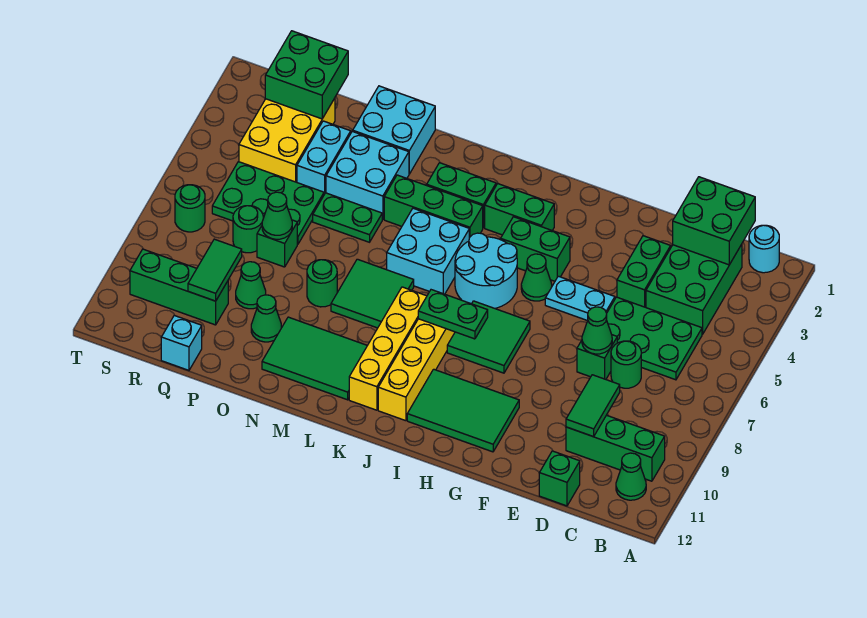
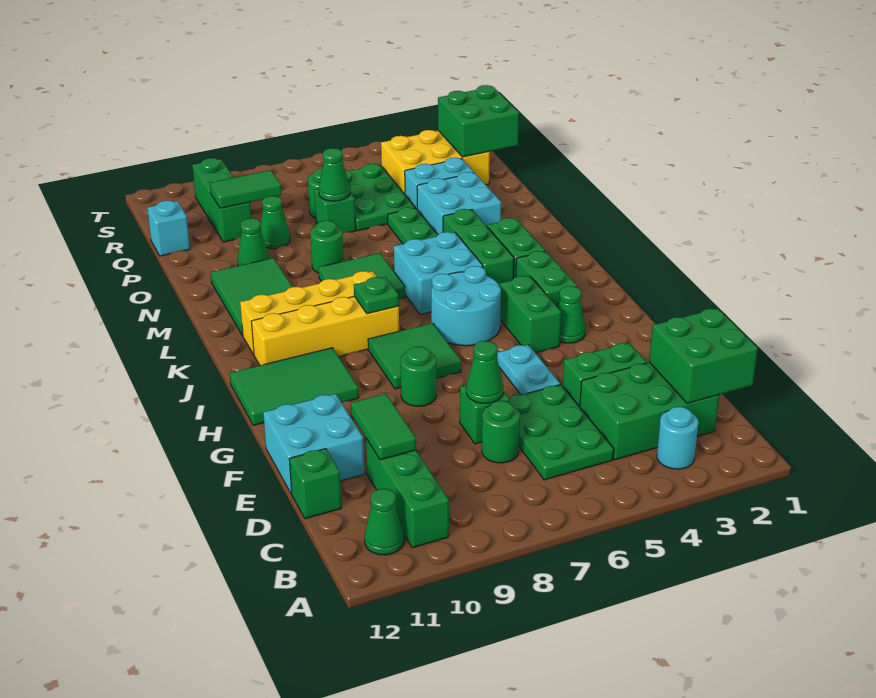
cyan round brick B1 level 1 -> cyan round brick B3 level 1
green tile D9:D10 level 2 -> green tile D10:E10 level 2
green tile G10:I11 level 1 -> green tile H10:I12 level 1
green cone H5 level 1 -> green cone H3 level 1
green plate I8:J8 level 2 -> green plate J8 level 2
cyan brick N1:O2 level 1 -> cyan brick E11:F12 level 1
green round brick S7 level 1 -> green round brick G8 level 1

